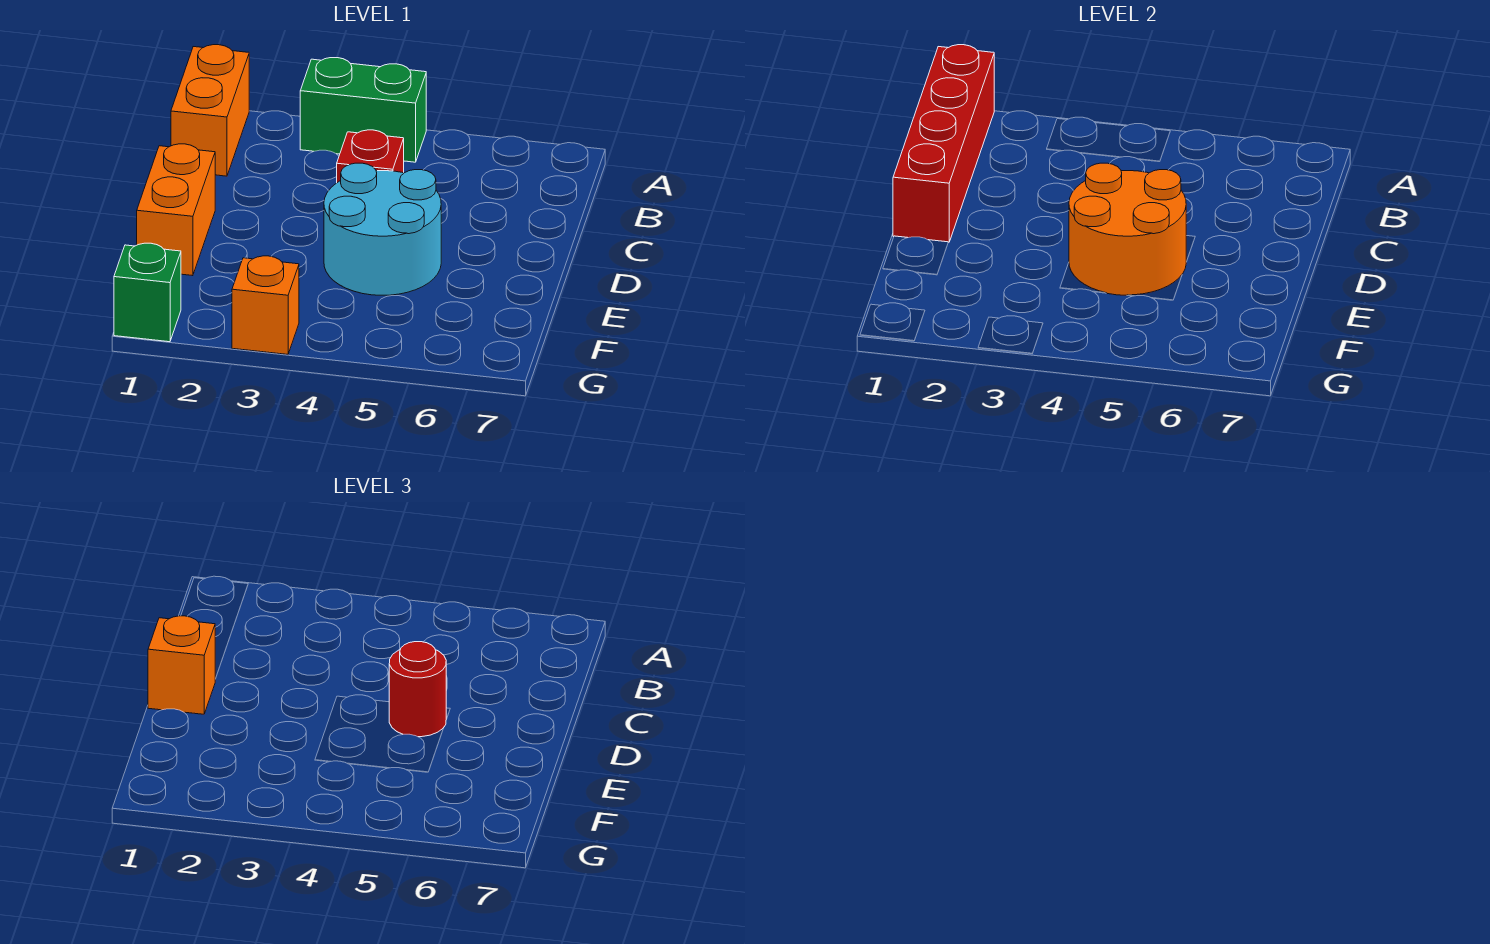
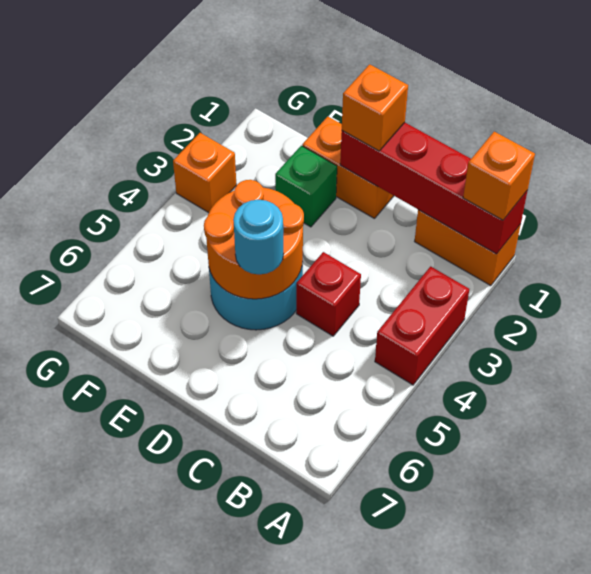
none -> orange brick A1 level 3
green brick A3:A4 level 1 -> red brick A3:A4 level 1
red round brick D5 level 3 -> cyan round brick D5 level 3
green brick G1 level 1 -> green brick E2 level 1

